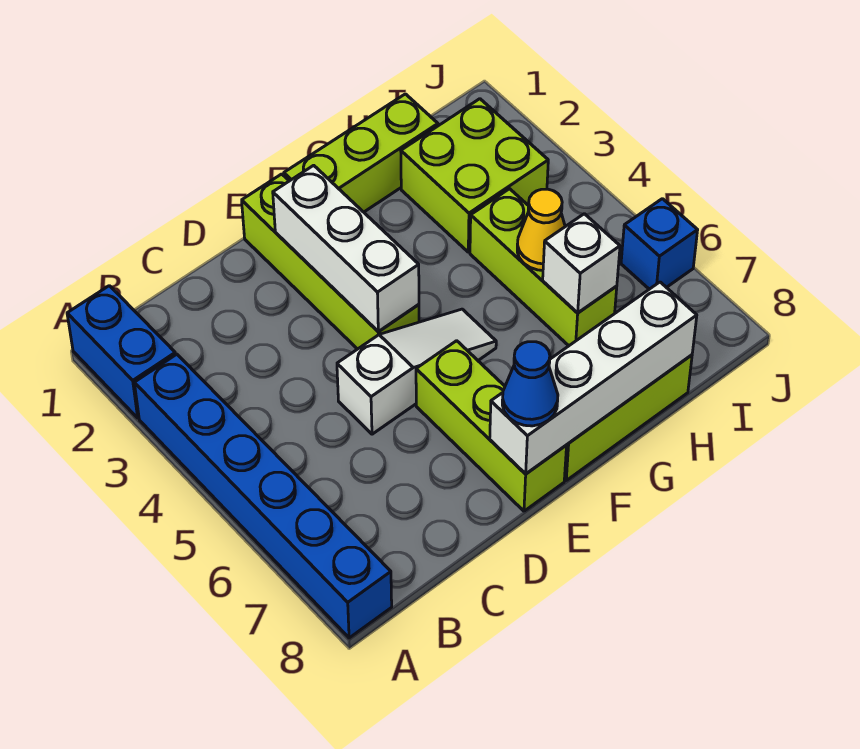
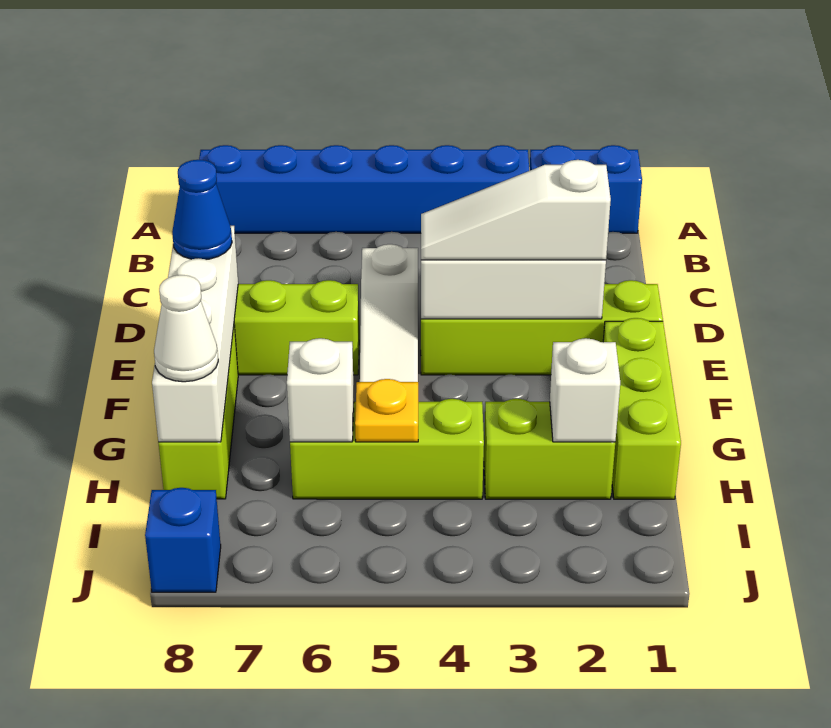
none -> white slope E2:E4 level 3 top 2
lime brick H2:I3 level 1 -> lime brick H2:H3 level 1
none -> white brick H2 level 2
yellow cone H5 level 2 -> yellow plate H5 level 2
none -> white cone H8 level 3
blue brick J6 level 1 -> blue brick J8 level 1

